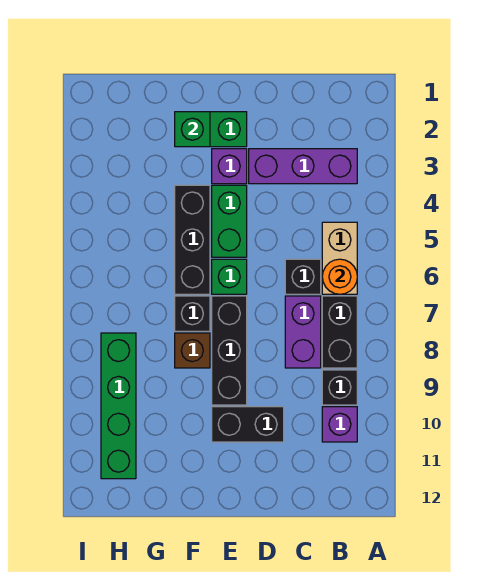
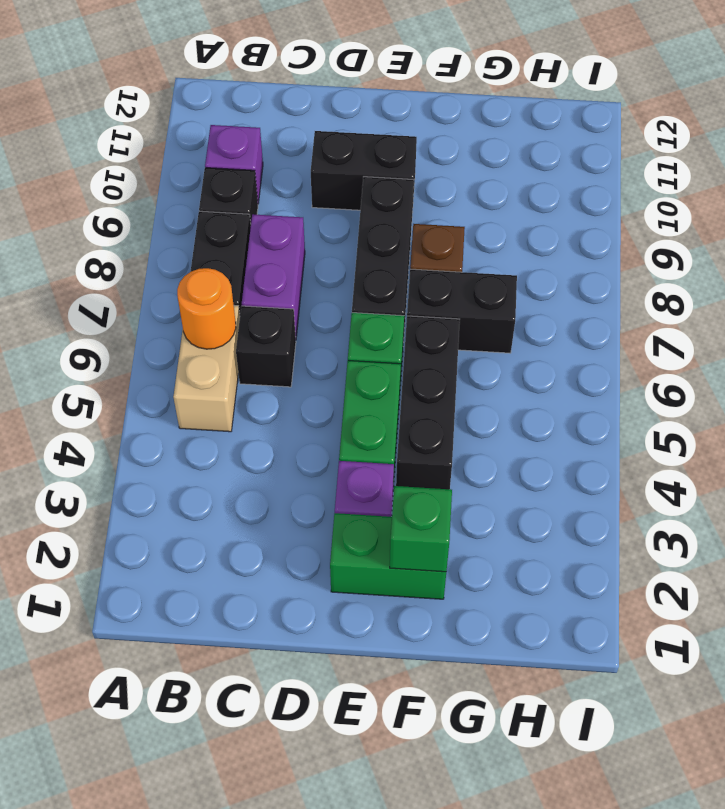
purple brick B3:D3 level 1 -> none
black brick F7 level 1 -> black brick F7:G7 level 1
green brick H8:H11 level 1 -> none

